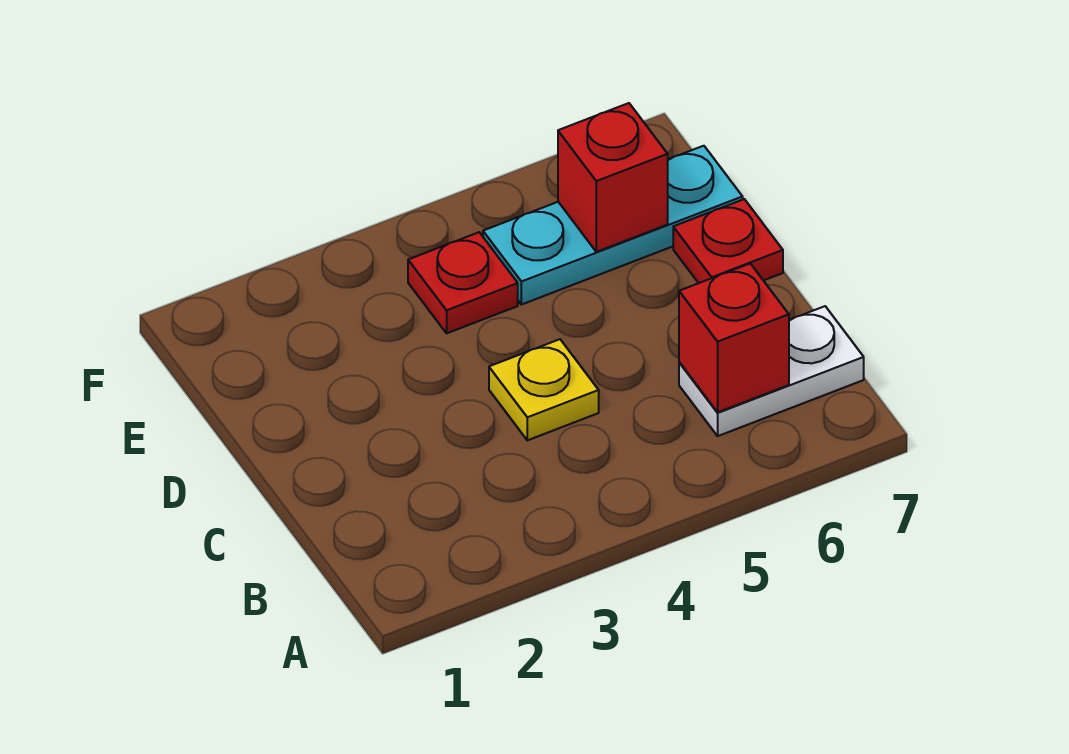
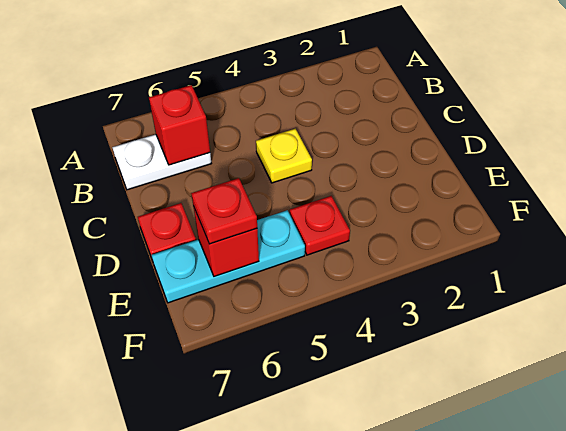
none -> red plate E6 level 3

